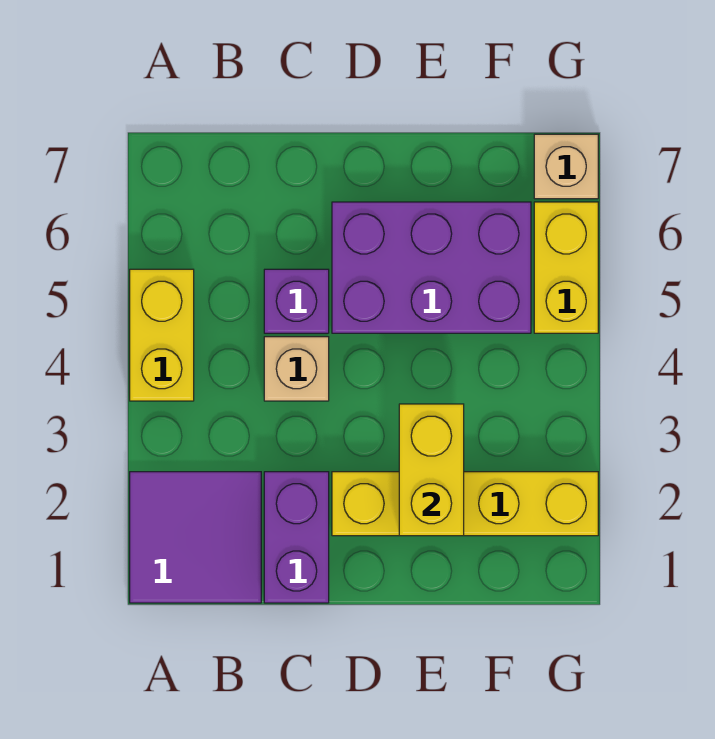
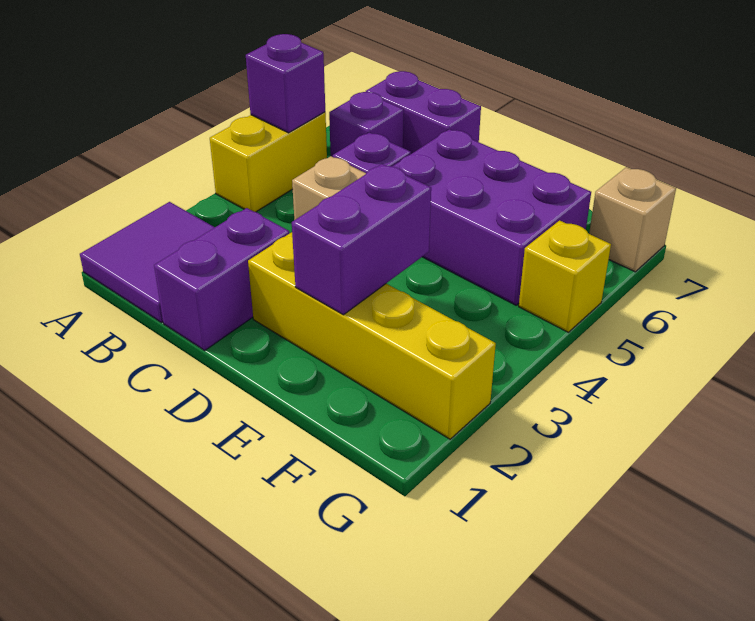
none -> purple brick A5 level 2
none -> purple brick B6 level 1
none -> purple brick B7:C7 level 1
yellow brick E2:E3 level 2 -> purple brick E2:E3 level 2
yellow brick G5:G6 level 1 -> yellow brick G5 level 1

